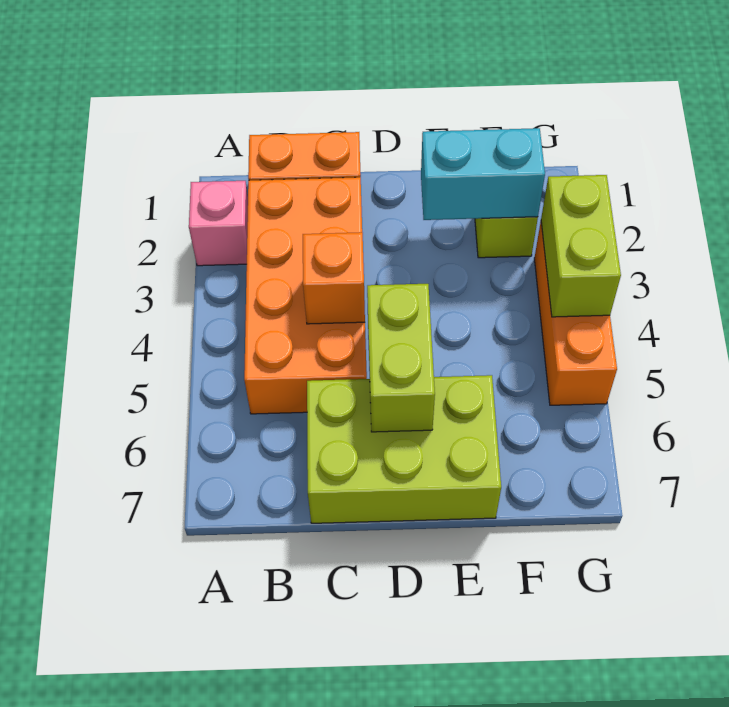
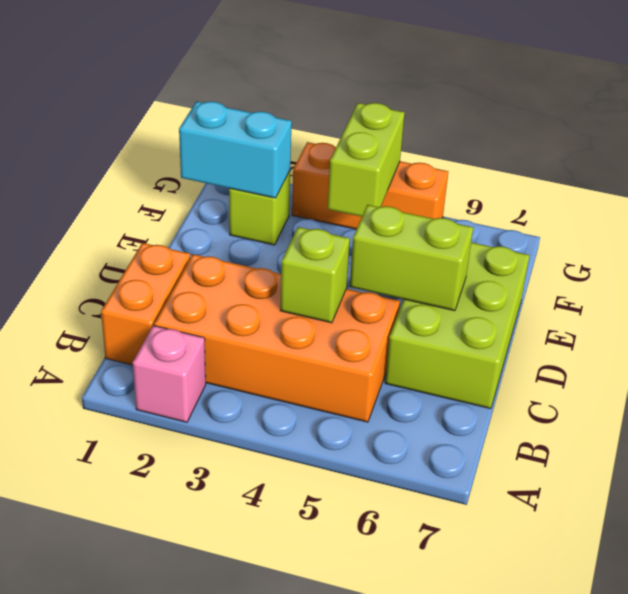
orange brick C4 level 2 -> lime brick C4 level 2
cyan brick E2:F2 level 2 -> cyan brick F1:F2 level 2
lime brick G3:G4 level 2 -> lime brick F4:G4 level 2

